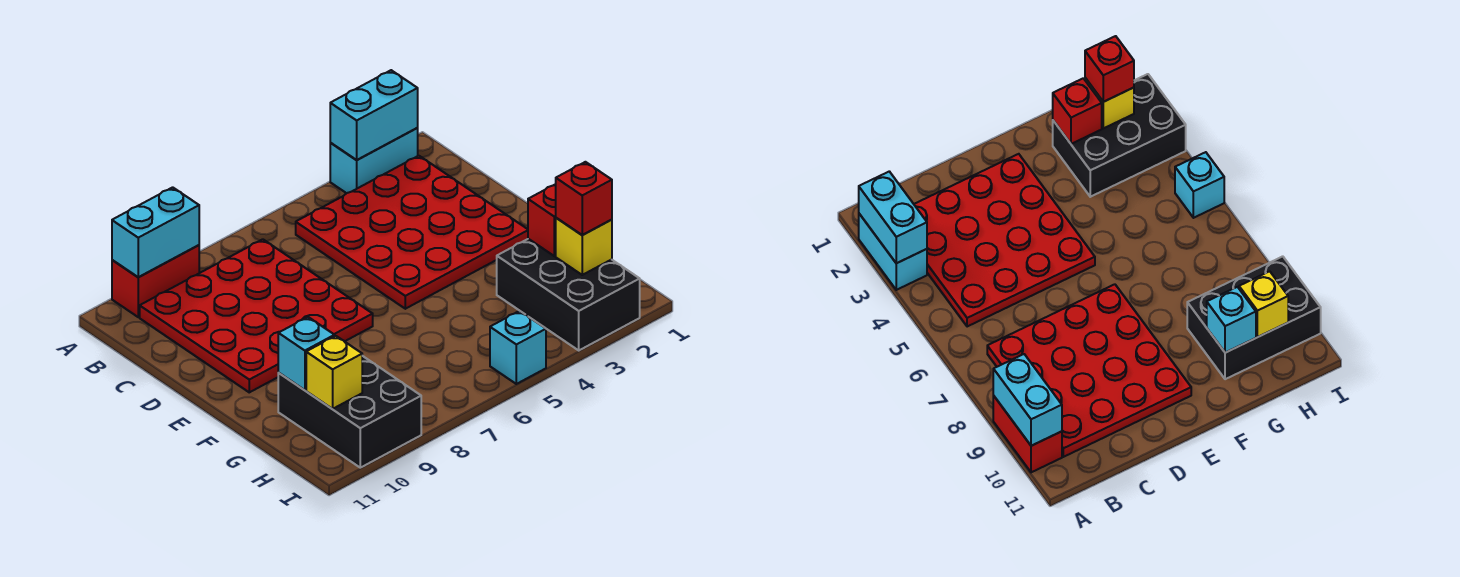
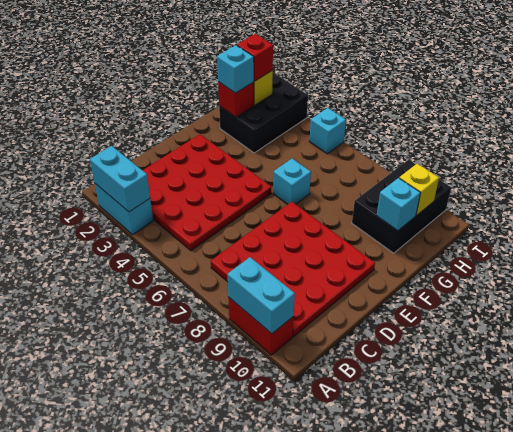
none -> cyan brick F6 level 1
none -> cyan brick G2 level 3

